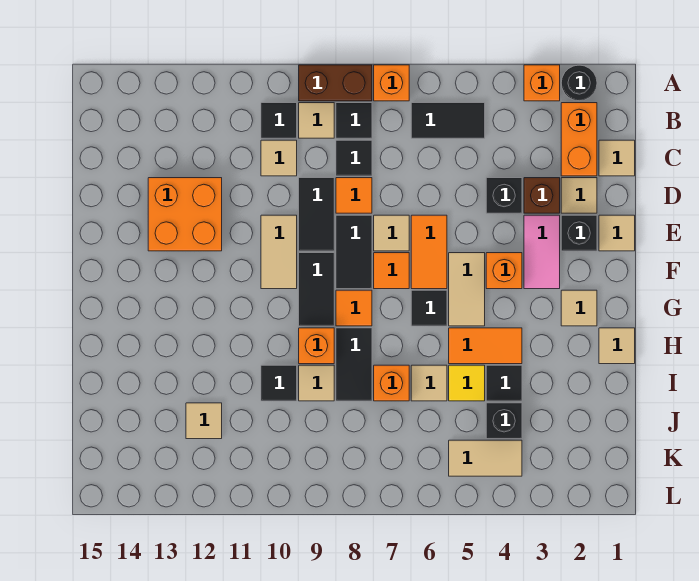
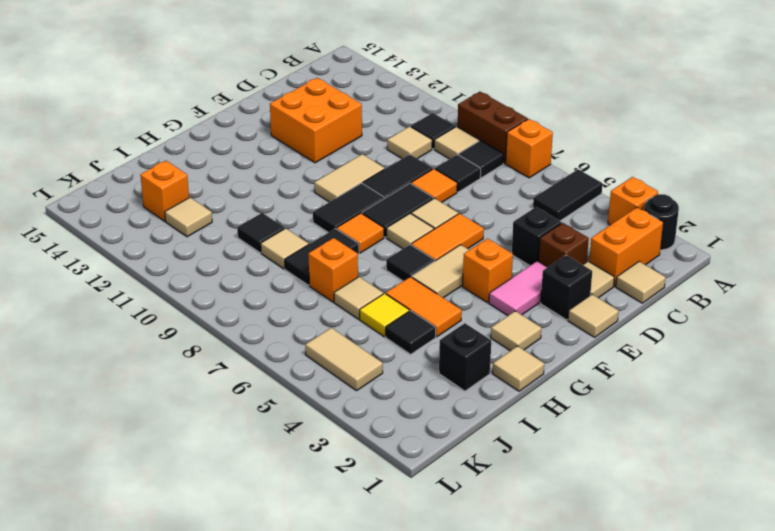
black tile B5:B6 level 1 -> black tile A5:B5 level 1
orange tile F7 level 1 -> tan tile F7 level 1
orange brick H9 level 1 -> orange brick J13 level 1
black brick J4 level 1 -> black brick I2 level 1

